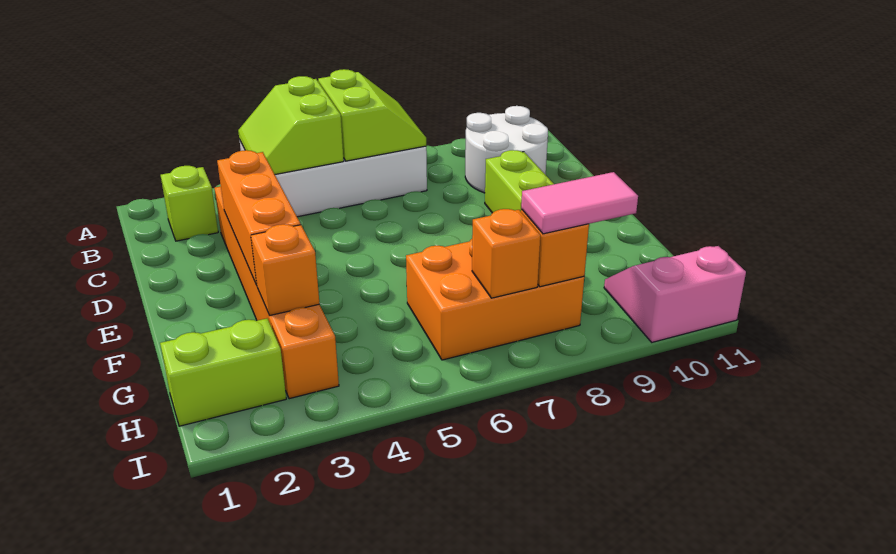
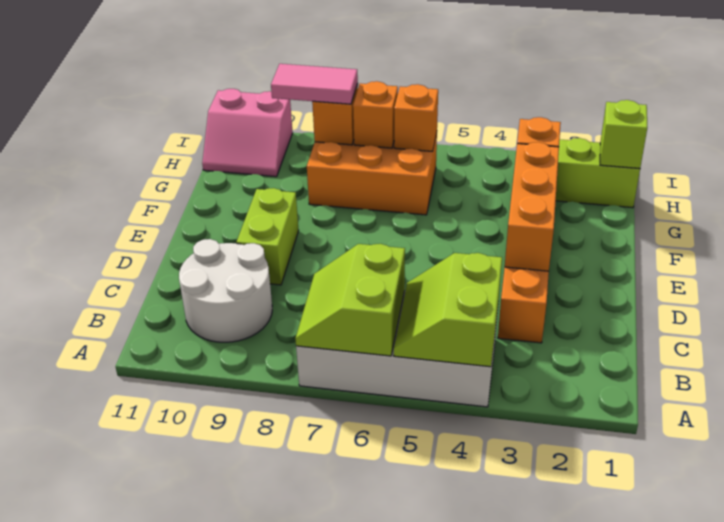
lime slope A4:B5 level 2 top 5 -> lime slope A4:B5 level 2 top 4
lime brick B2 level 1 -> lime brick H1 level 2
none -> orange brick H6 level 2

